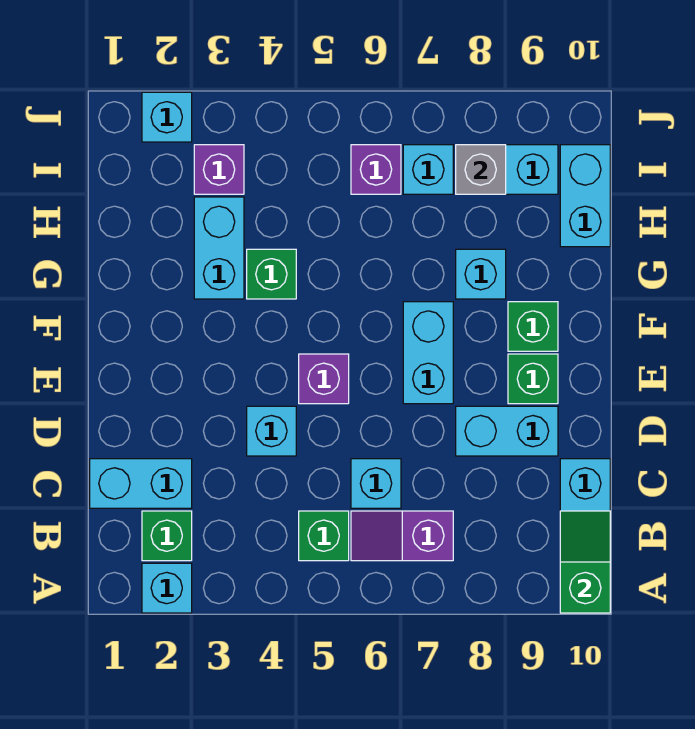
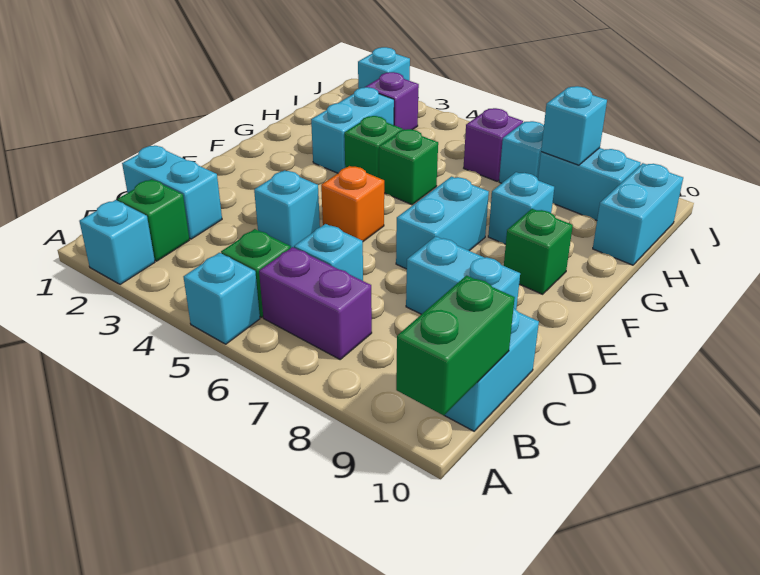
none -> cyan brick A5 level 1
green slope A10:B10 level 2 top A -> green brick A10:B10 level 2
purple slope B6:B7 level 1 top 7 -> purple brick B6:B7 level 1
purple brick E5 level 1 -> orange brick E5 level 1
green brick E9 level 1 -> green brick G5 level 1
grey brick I8 level 2 -> cyan brick I8 level 2

